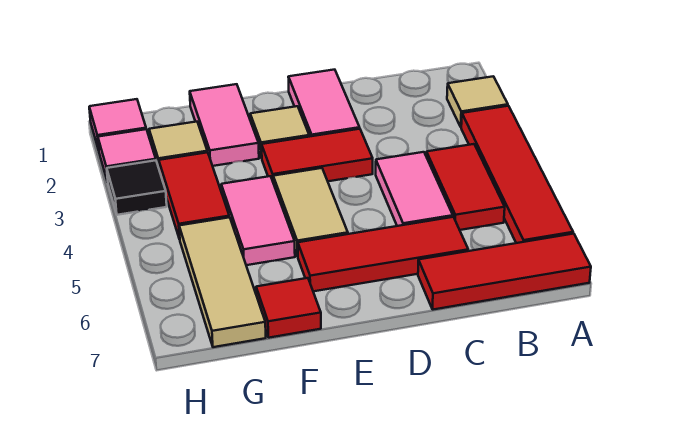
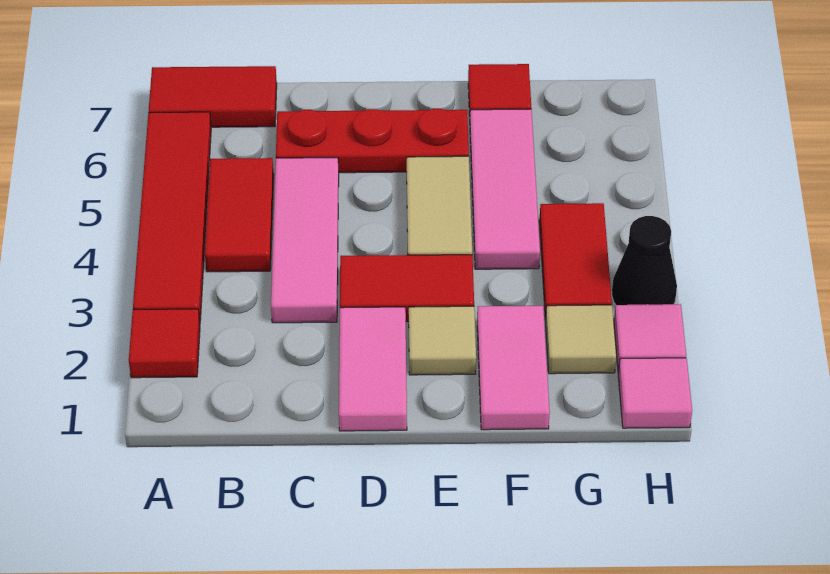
tan tile A2 level 1 -> red tile A2 level 1
red tile A7:C7 level 1 -> red tile A7:B7 level 1
pink tile C4:C5 level 1 -> pink tile C3:C5 level 1
red tile C6:E6 level 1 -> red plate C6:E6 level 1
pink tile F4:F5 level 1 -> pink tile F4:F6 level 1
tan tile G5:G7 level 1 -> none
black tile H3 level 1 -> black cone H3 level 1

